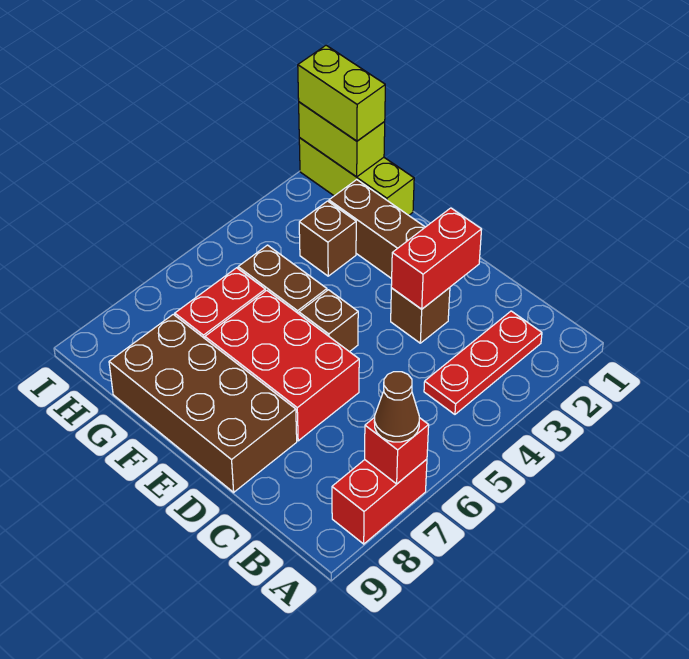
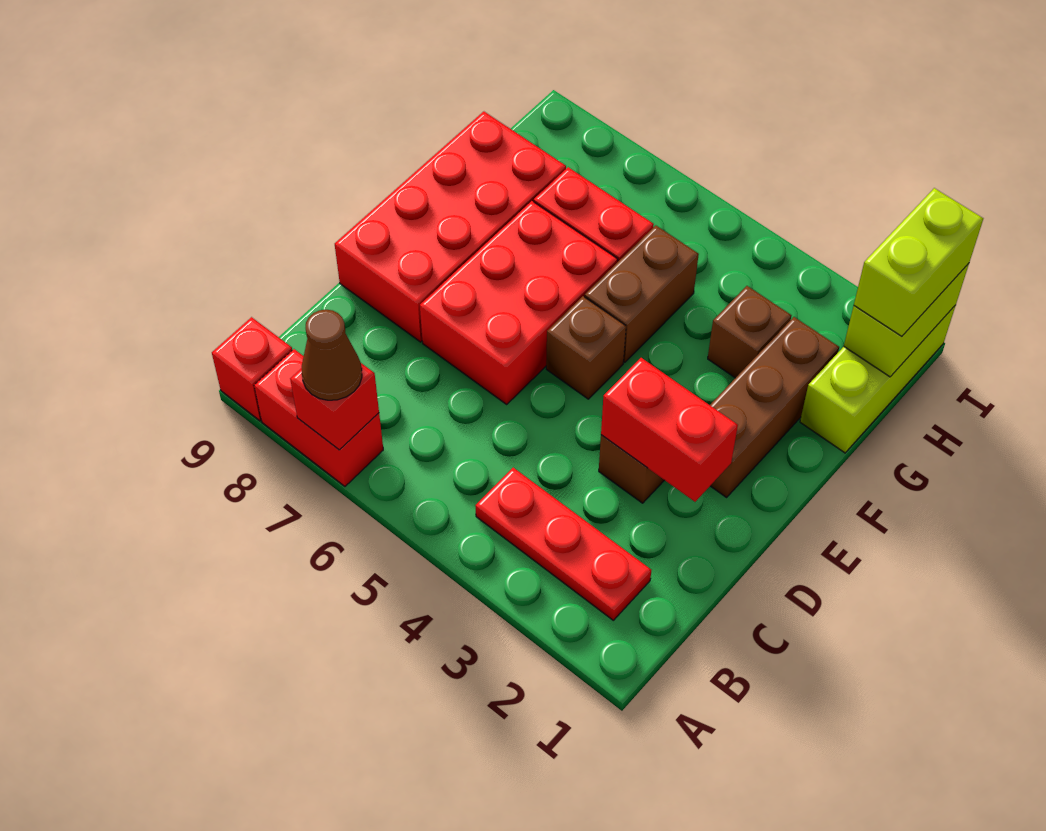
none -> red brick A9 level 1
brown brick D8:G9 level 1 -> red brick D8:G9 level 1

